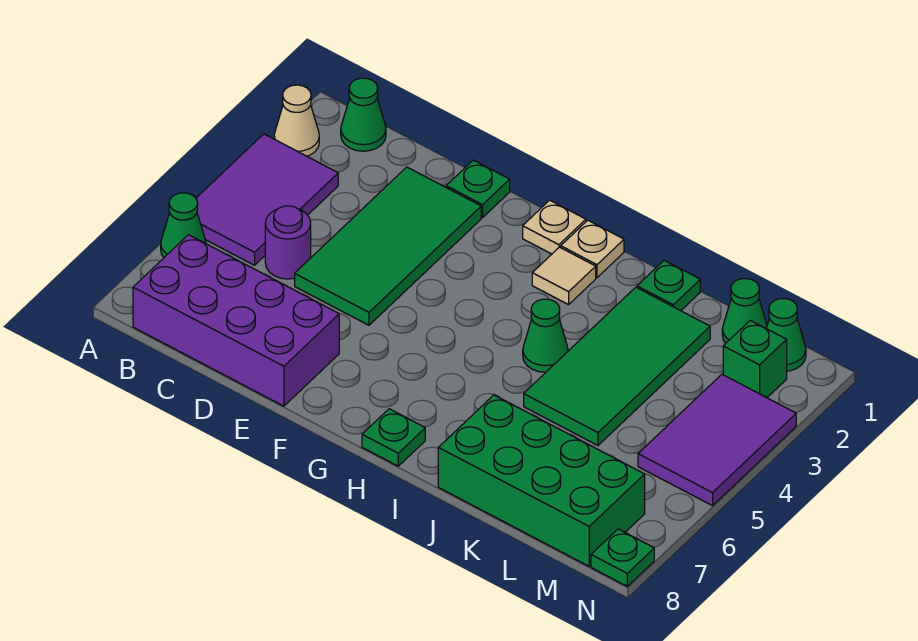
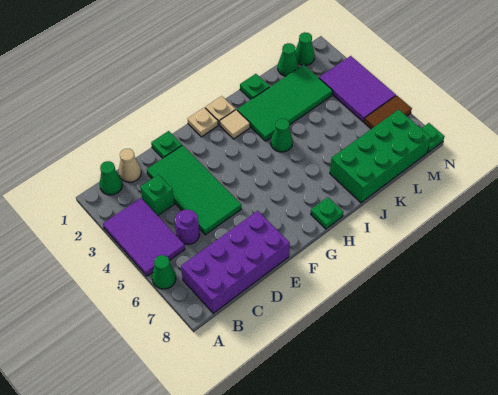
tan cone A2 level 1 -> tan cone C1 level 1
green tile J2:K5 level 1 -> green tile I2:L3 level 1
green brick M2 level 1 -> green brick C3 level 1
none -> brown tile M6:N6 level 1

